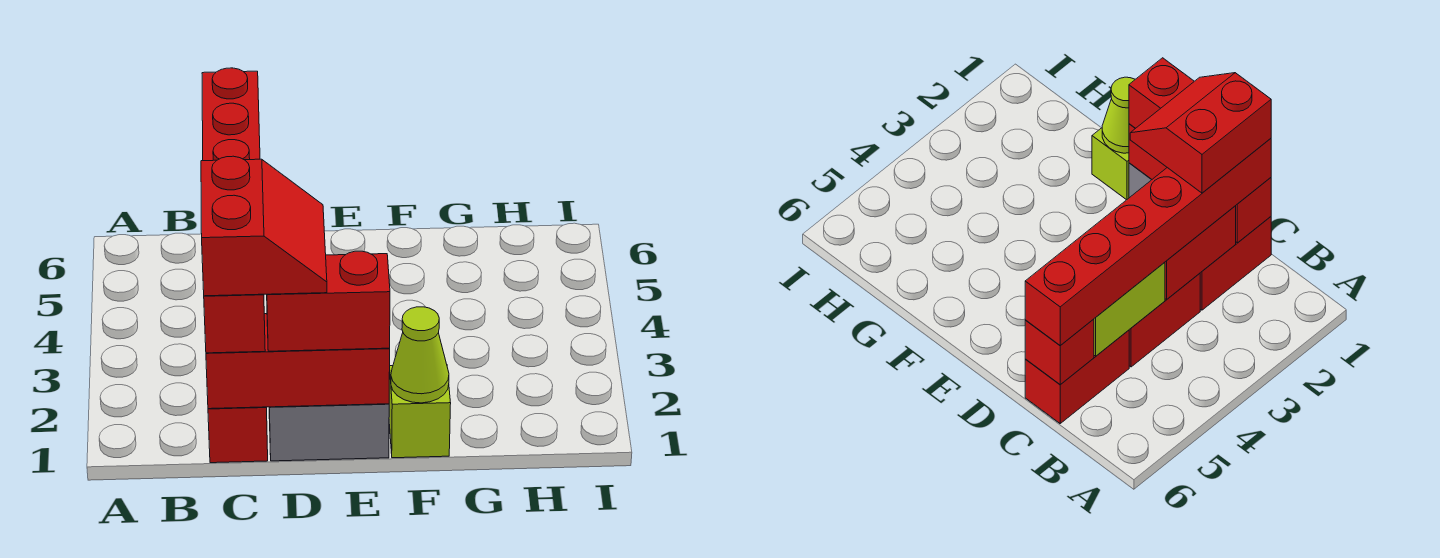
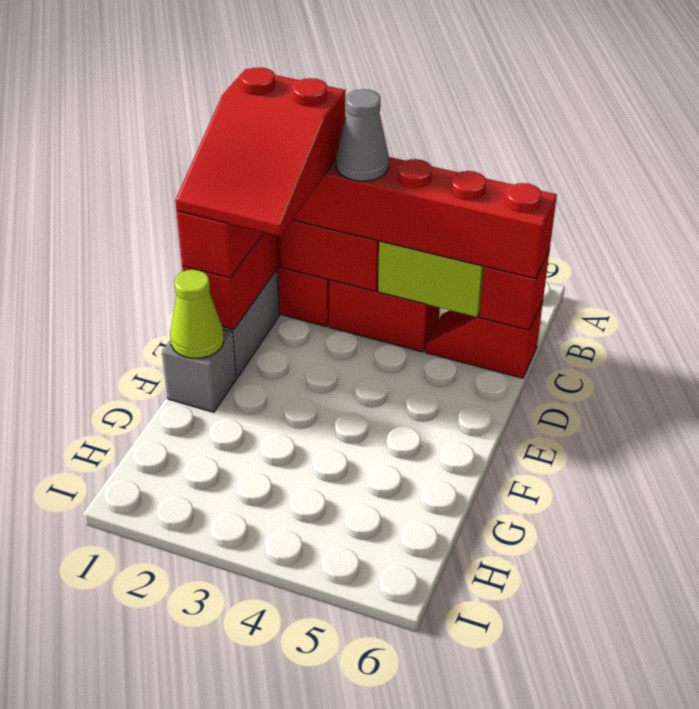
red slope C1:D2 level 4 top C -> red slope C1:E2 level 4 top C
none -> grey cone C3 level 4
red brick C5:C6 level 1 -> red slope C5:C6 level 1 top 6
lime brick F1 level 1 -> grey brick F1 level 1

